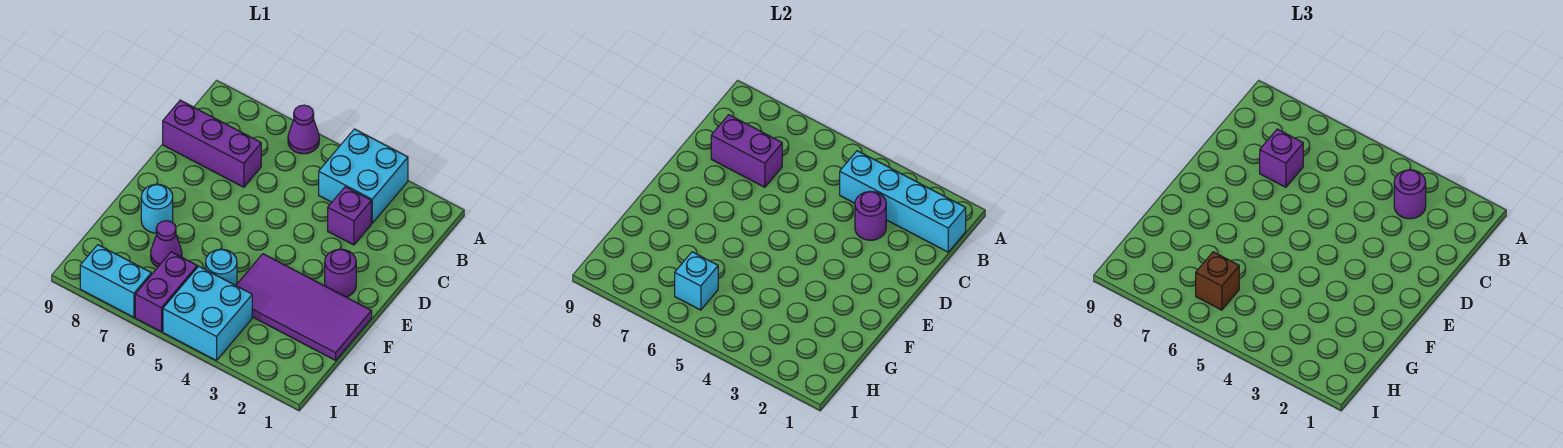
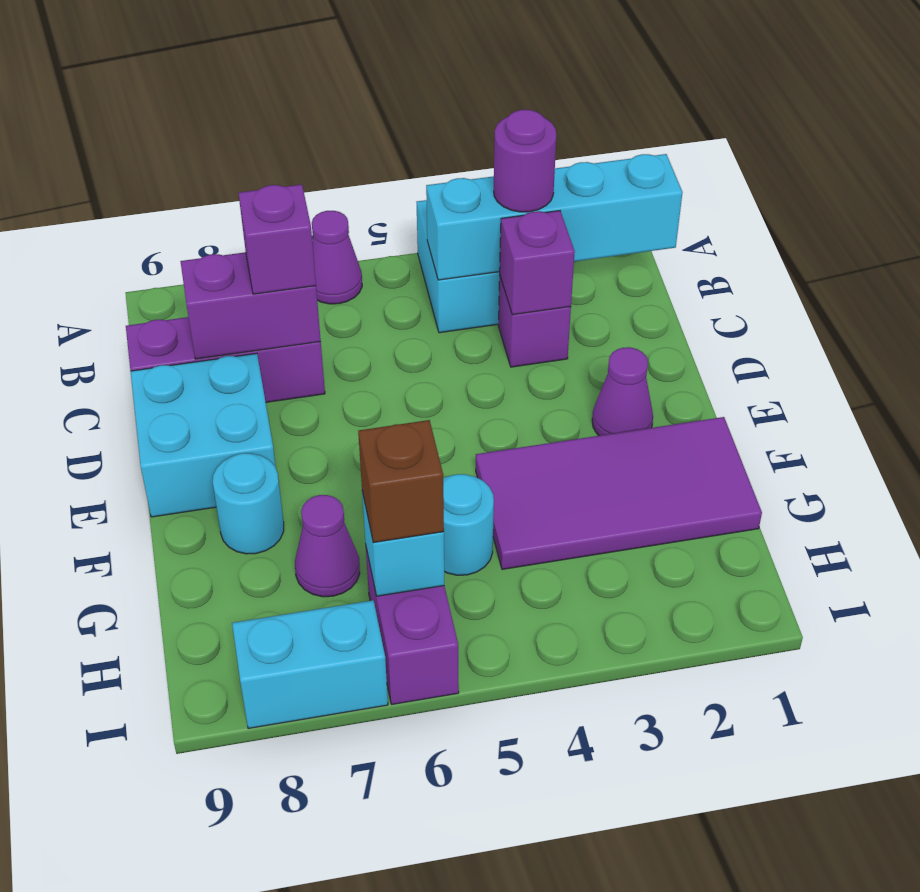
purple round brick C3 level 2 -> purple brick C3 level 2
purple round brick E2 level 1 -> purple cone E2 level 1
cyan brick H4:I5 level 1 -> cyan brick D8:E9 level 1

